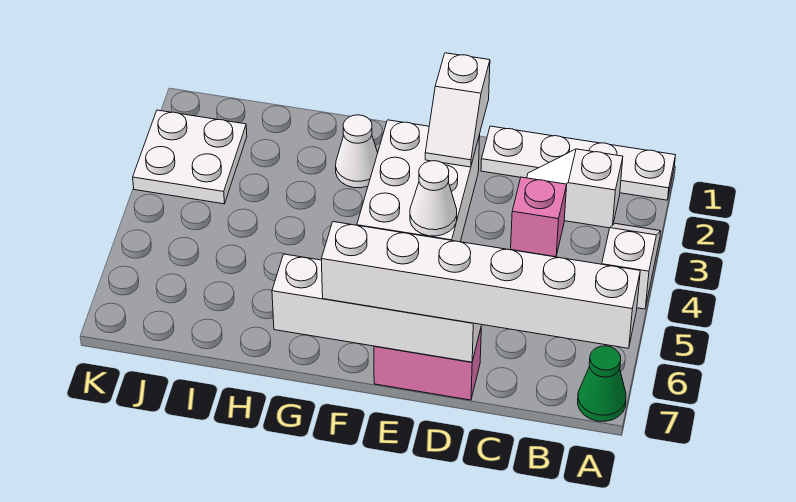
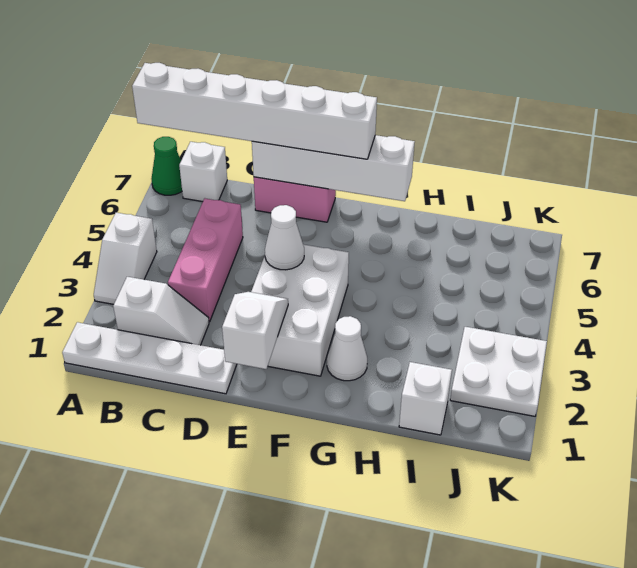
none -> white brick B7 level 1
pink brick C3 level 1 -> pink brick C3:C5 level 1
none -> white brick I1 level 1

